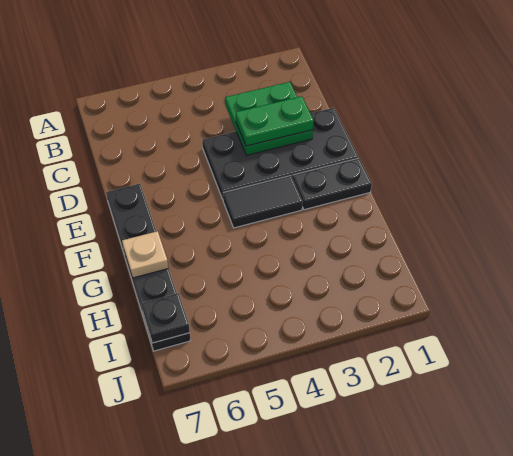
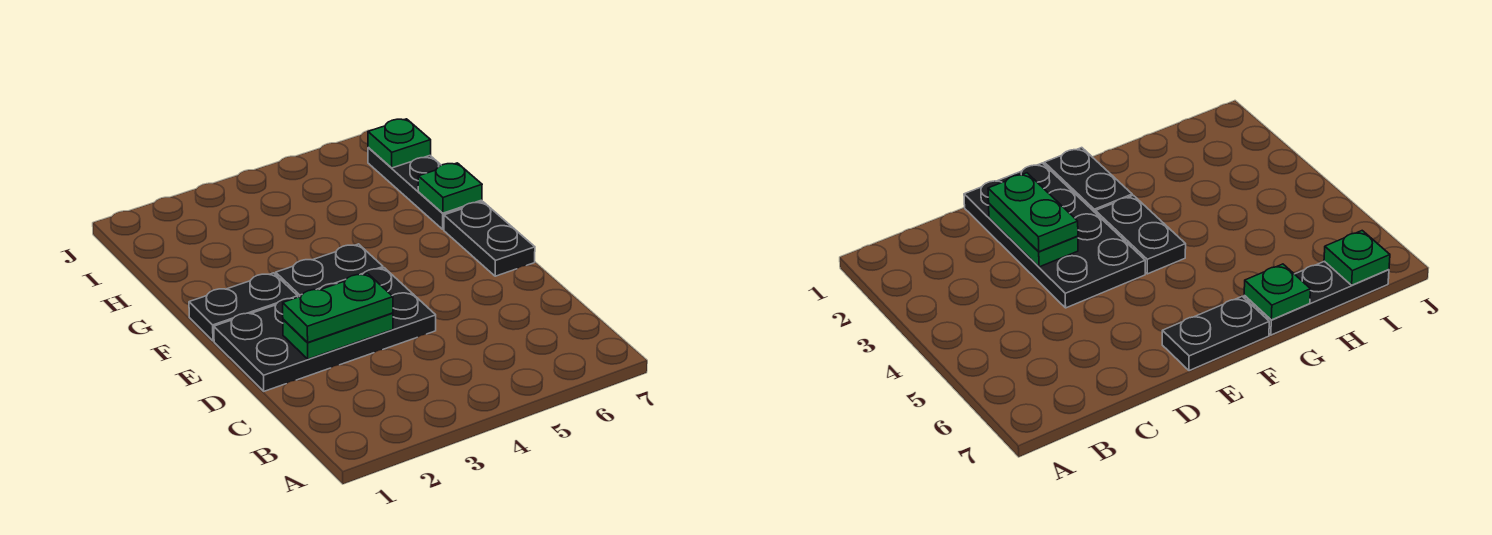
green plate C2:D3 level 2 -> green plate D2:D3 level 2
black tile F3:F4 level 1 -> black plate F3:F4 level 1
tan plate G7 level 2 -> green plate G7 level 2
black plate I7 level 2 -> green plate I7 level 2

